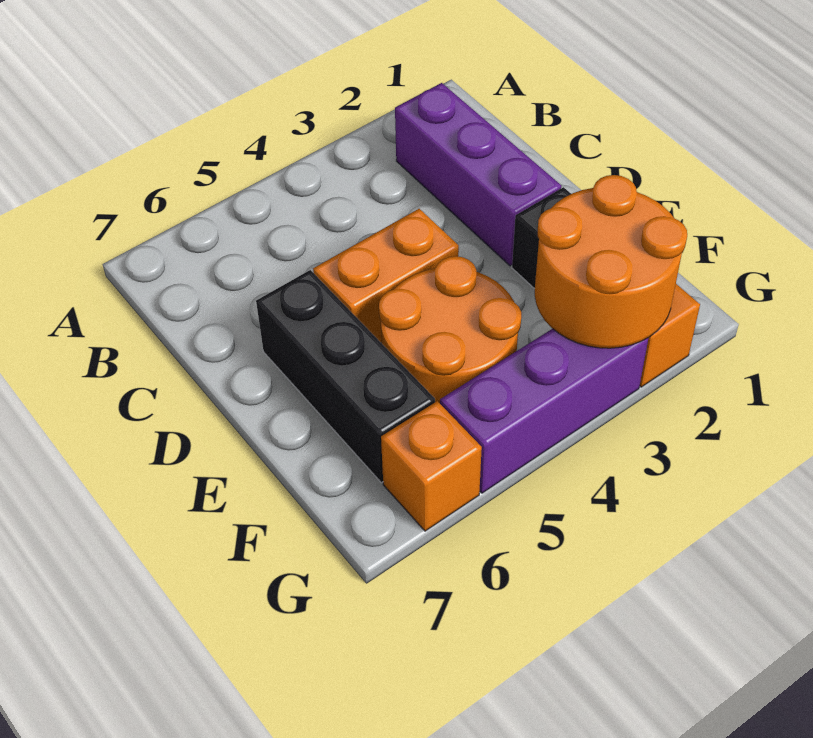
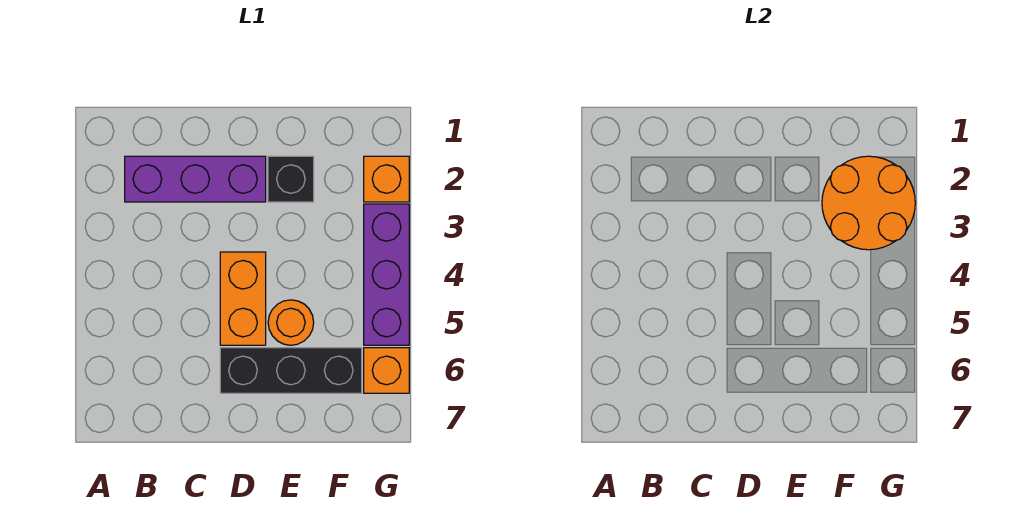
orange round brick E4:F5 level 1 -> orange round brick E5 level 1

